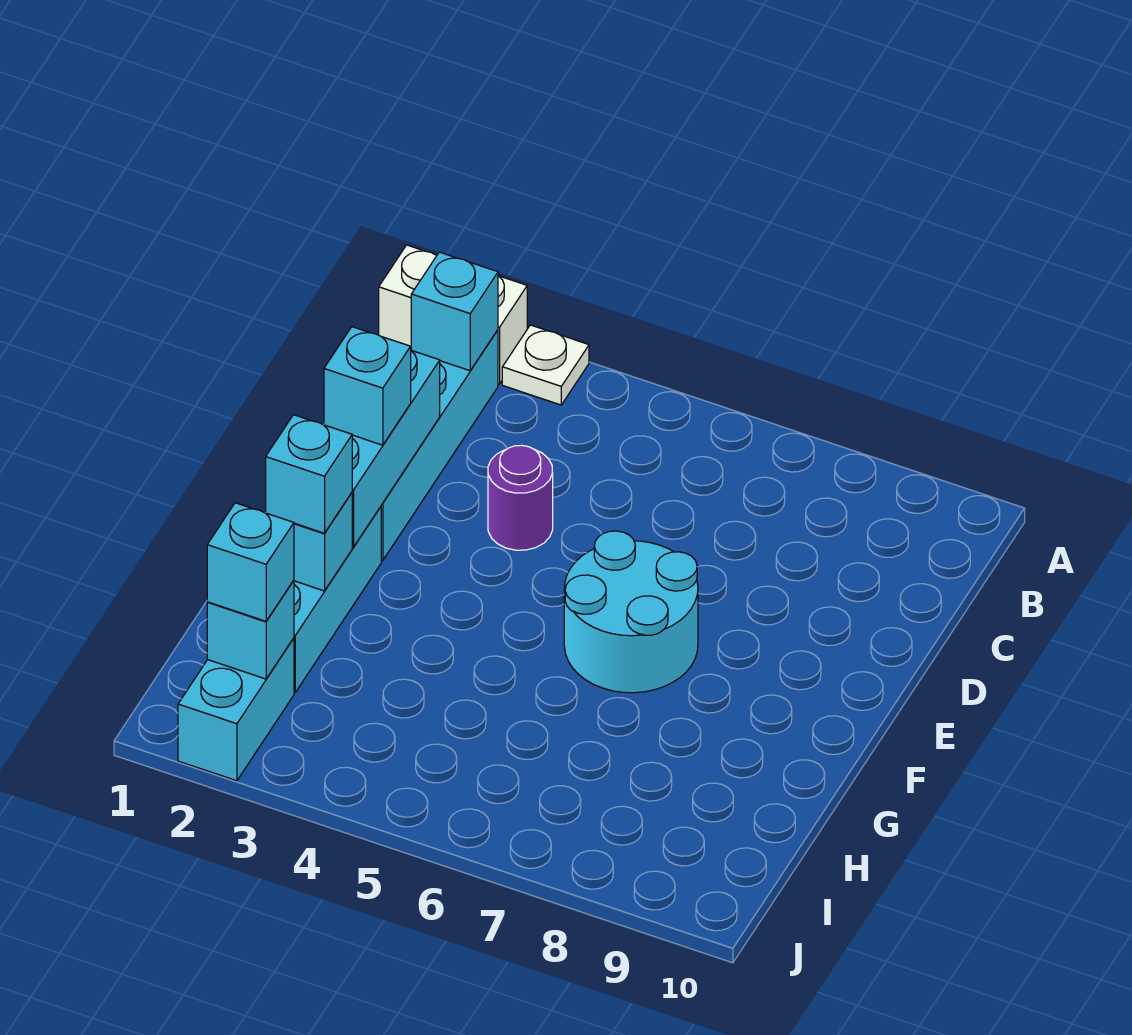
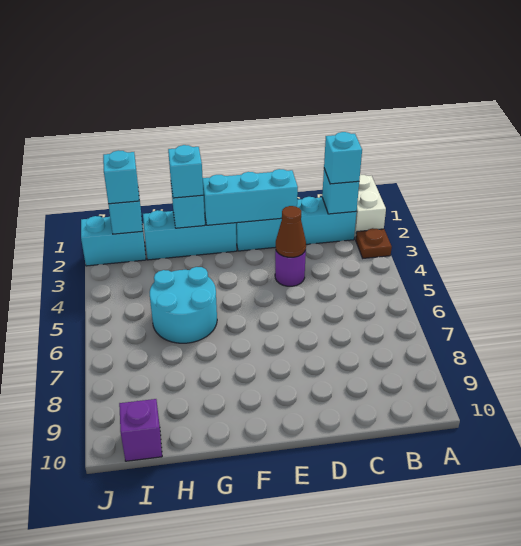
white plate A3 level 1 -> brown plate A3 level 1
none -> brown cone D4 level 2
cyan brick E2 level 3 -> cyan brick B2 level 3
cyan round brick E6:F7 level 1 -> cyan round brick G5:H6 level 1
none -> purple brick I10 level 1

